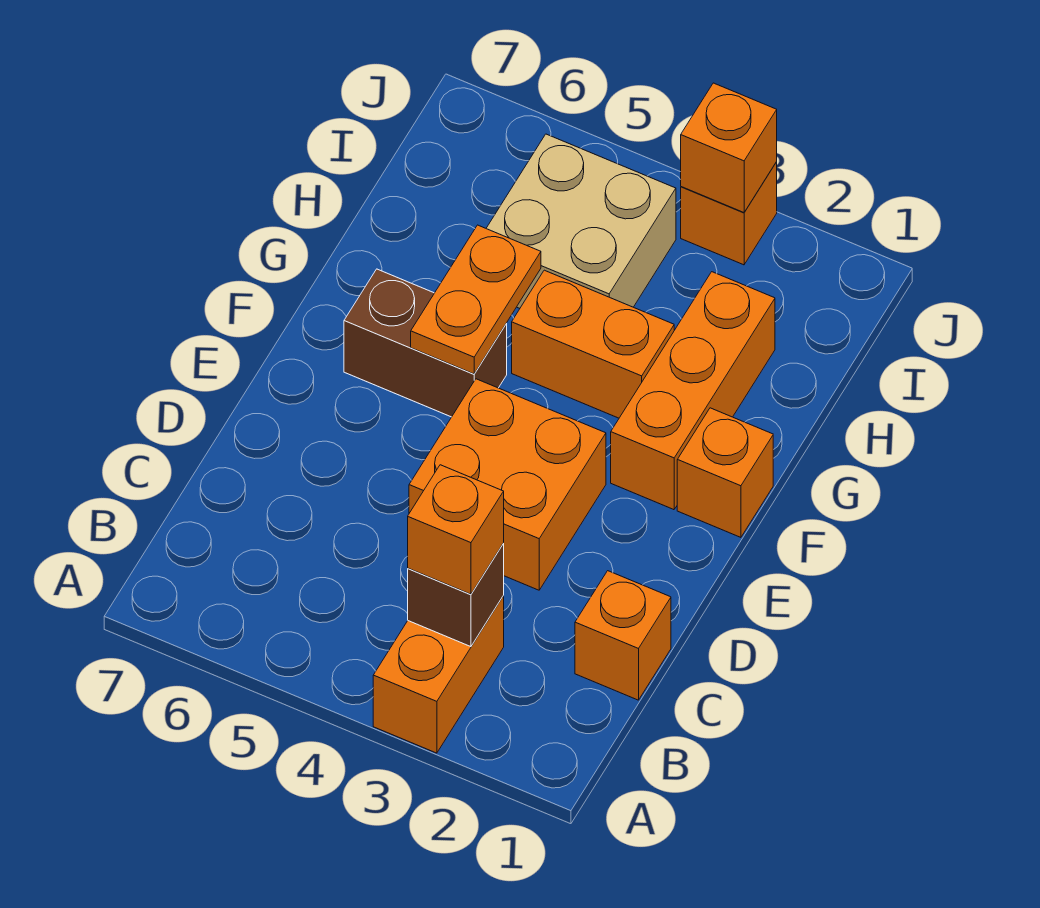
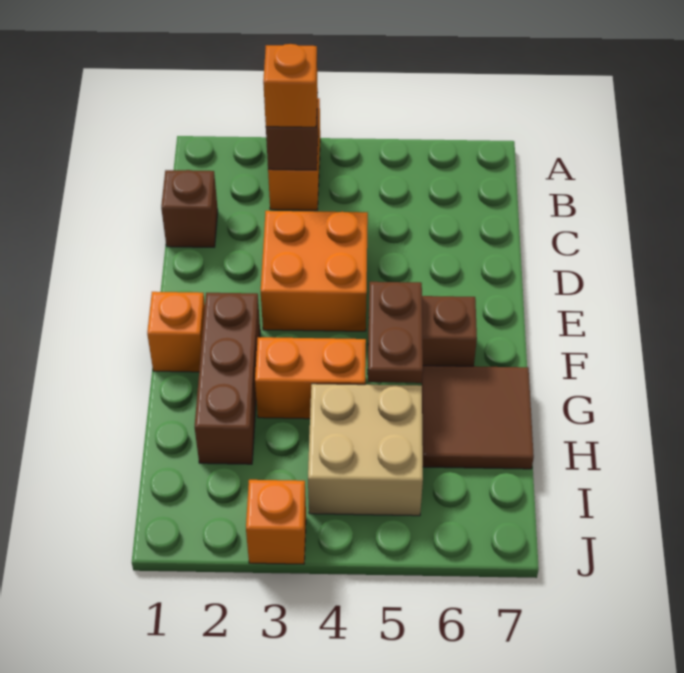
orange brick C1 level 1 -> brown brick C1 level 1
orange brick F2:H2 level 1 -> brown brick F2:H2 level 1
orange plate F5:G5 level 2 -> brown plate F5:G5 level 2
none -> brown tile G6:H7 level 1
orange brick J3 level 2 -> none

